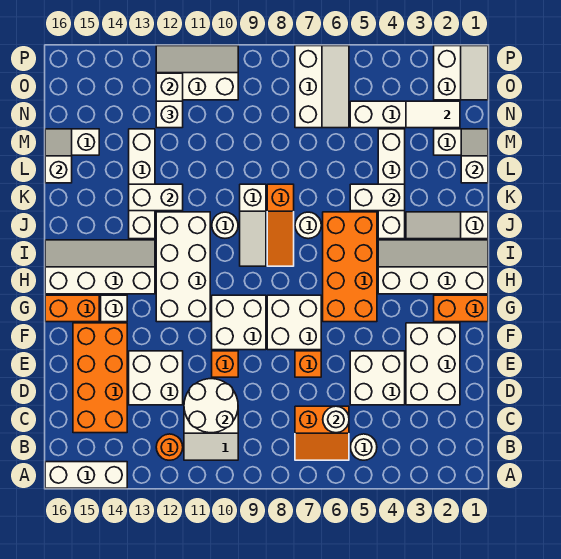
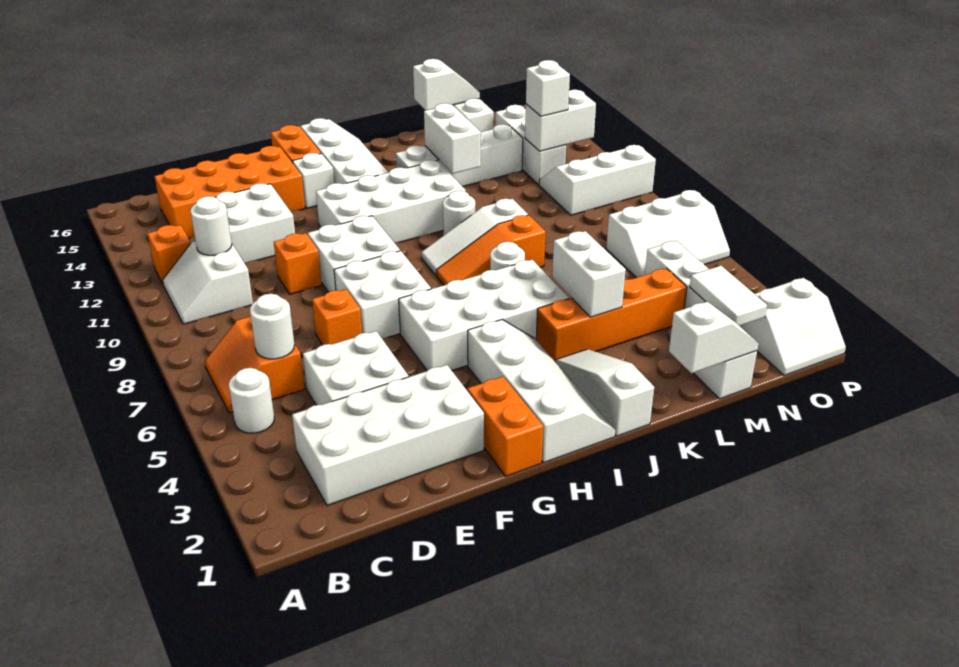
white brick A14:A16 level 1 -> white brick N12:N14 level 1
orange round brick B12 level 1 -> orange brick B12 level 1
white round brick C10:D11 level 2 -> white round brick C11 level 2
white brick D2:F3 level 1 -> white brick C2:F3 level 1
orange brick G5:J6 level 1 -> white brick G5:J6 level 1
white brick J4:M4 level 1 -> orange brick J4:M4 level 1
white slope O10:P12 level 1 top O -> white slope N10:P11 level 1 top 10

